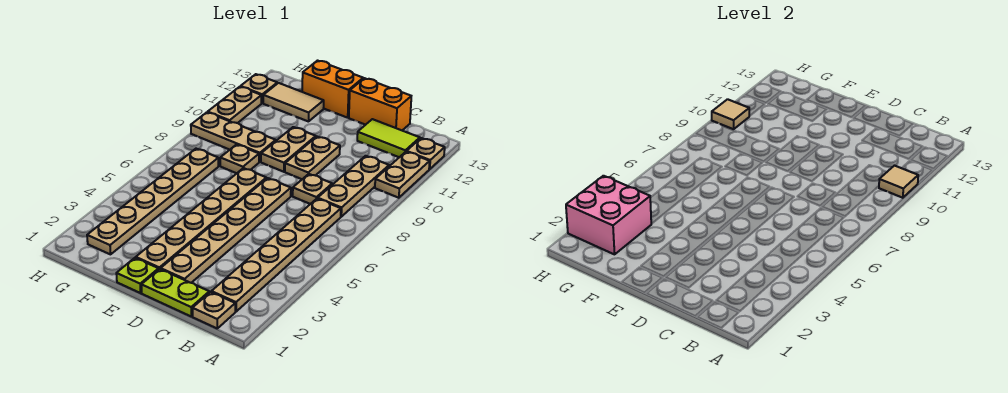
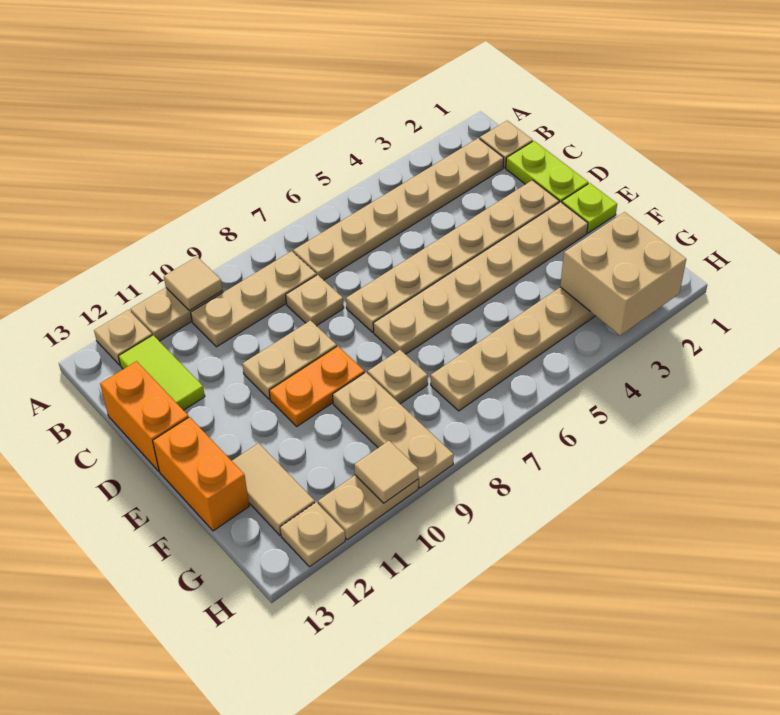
tan plate E9:E10 level 1 -> orange plate E9:E10 level 1
pink brick G2:H3 level 2 -> tan brick G2:H3 level 2

